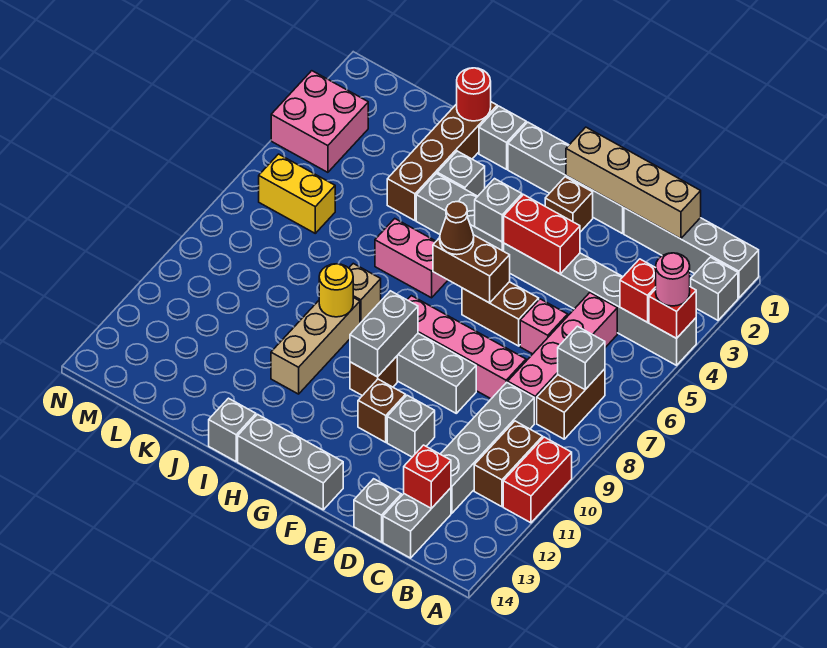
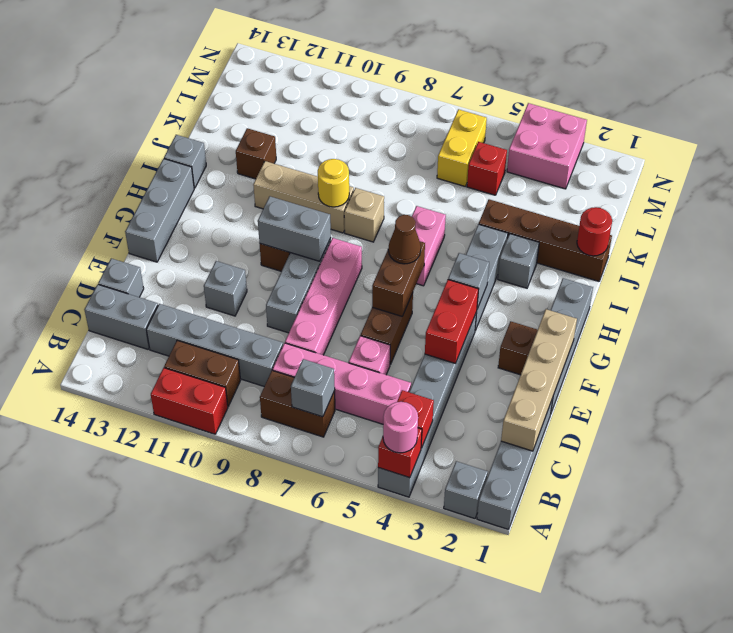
red brick C13 level 2 -> red brick L5 level 1
brown brick F11 level 1 -> brown brick J12 level 1
grey brick I1 level 1 -> none

